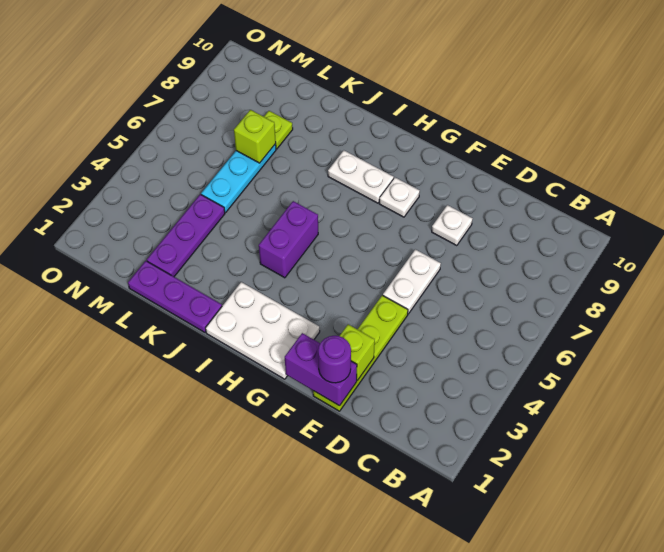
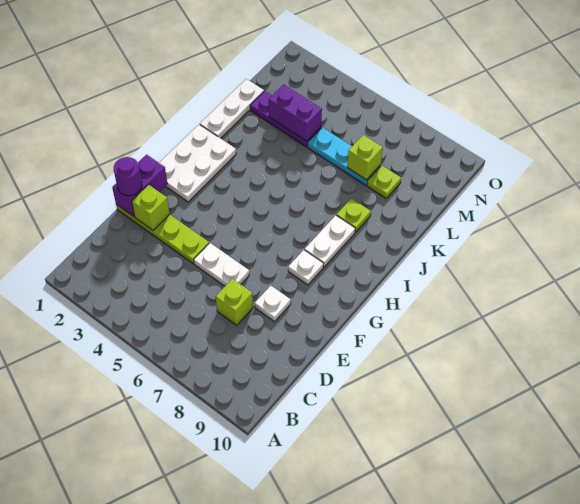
none -> lime brick D7 level 1
purple brick I4:I5 level 1 -> purple brick L3:L4 level 2
purple plate J1:L1 level 1 -> white plate J1:L1 level 1
none -> lime plate J8 level 1

